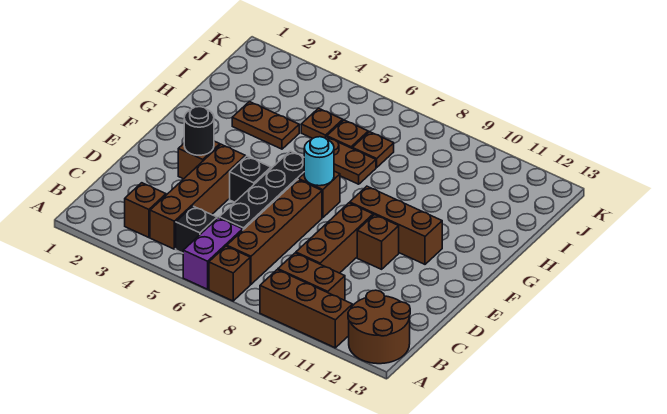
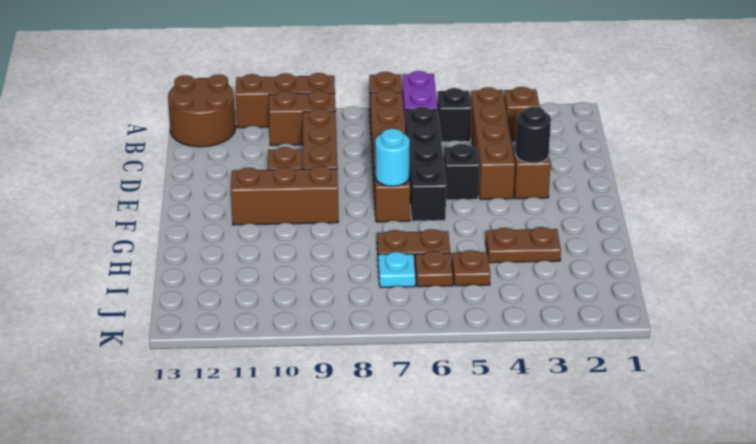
brown plate I7 level 1 -> cyan plate I7 level 1

